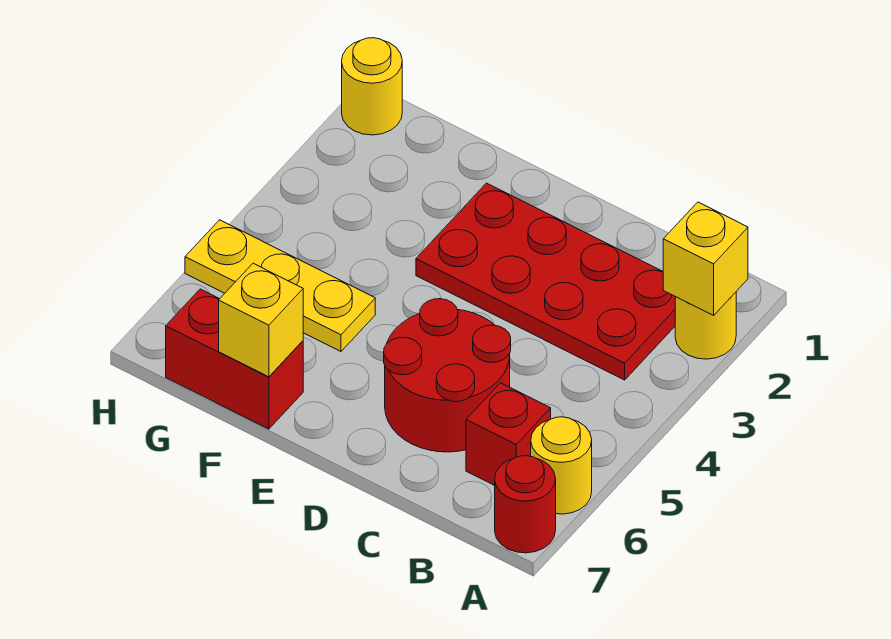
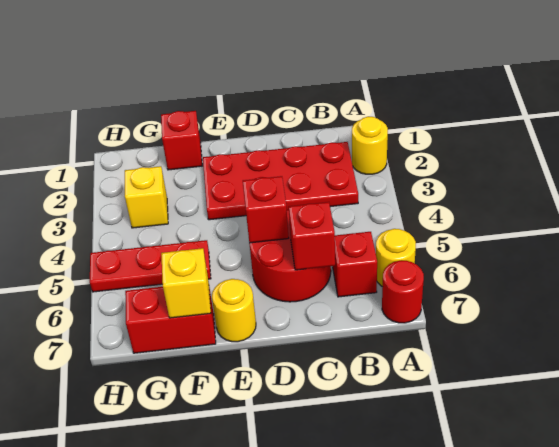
yellow brick A2 level 2 -> yellow brick G3 level 1
none -> red brick C6 level 2
none -> red brick D5 level 2
none -> red brick F1 level 1
yellow plate F5:H5 level 1 -> red plate F5:H5 level 1
yellow round brick H1 level 1 -> yellow round brick E7 level 1

